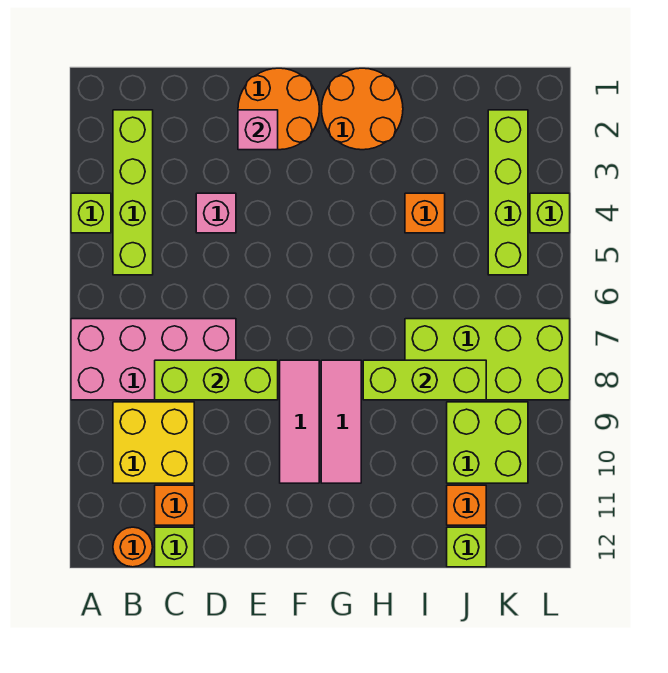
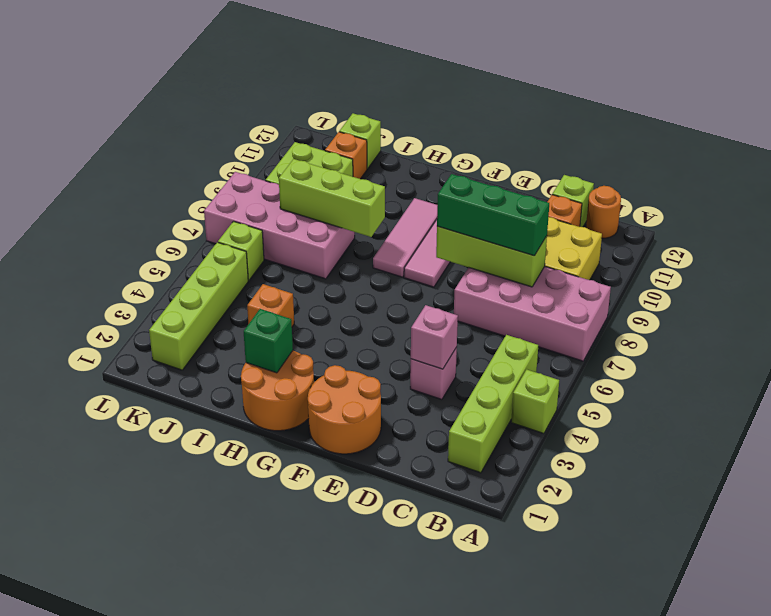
none -> green brick C8:E8 level 3
pink brick E2 level 2 -> pink brick D4 level 2
none -> green brick H2 level 2
lime brick I7:L8 level 1 -> pink brick I7:L8 level 1
lime brick L4 level 1 -> lime brick K6 level 1

